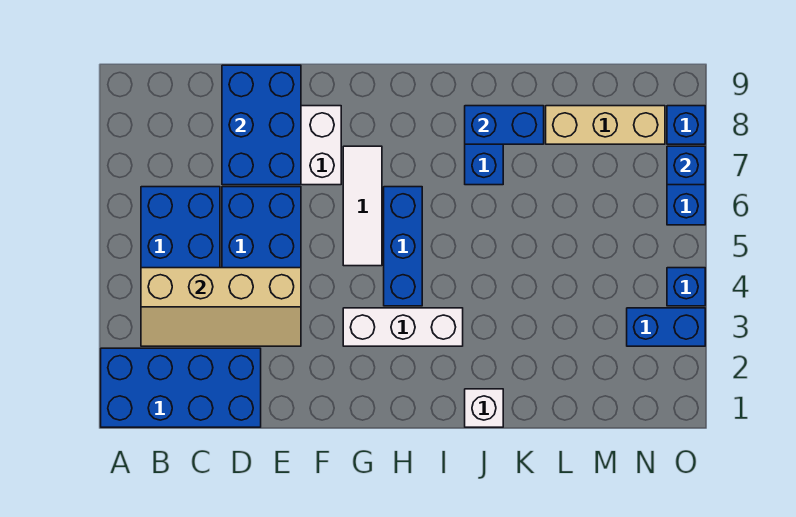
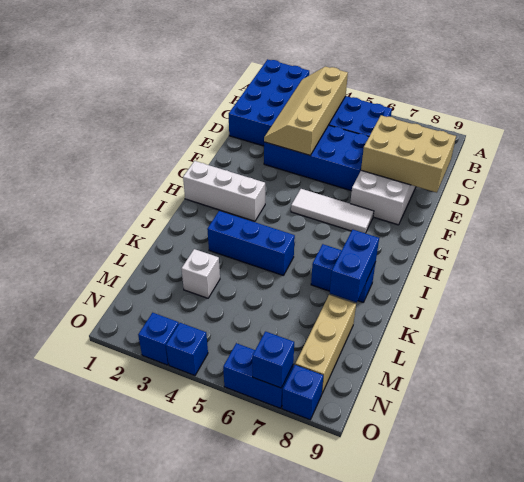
blue brick D7:E9 level 2 -> tan brick D7:E9 level 2
white brick G3:I3 level 1 -> white brick H1:H3 level 1
blue brick H4:H6 level 1 -> blue brick J3:J5 level 1
white brick J1 level 1 -> white brick L3 level 1
blue brick N3:O3 level 1 -> blue brick O3 level 1

